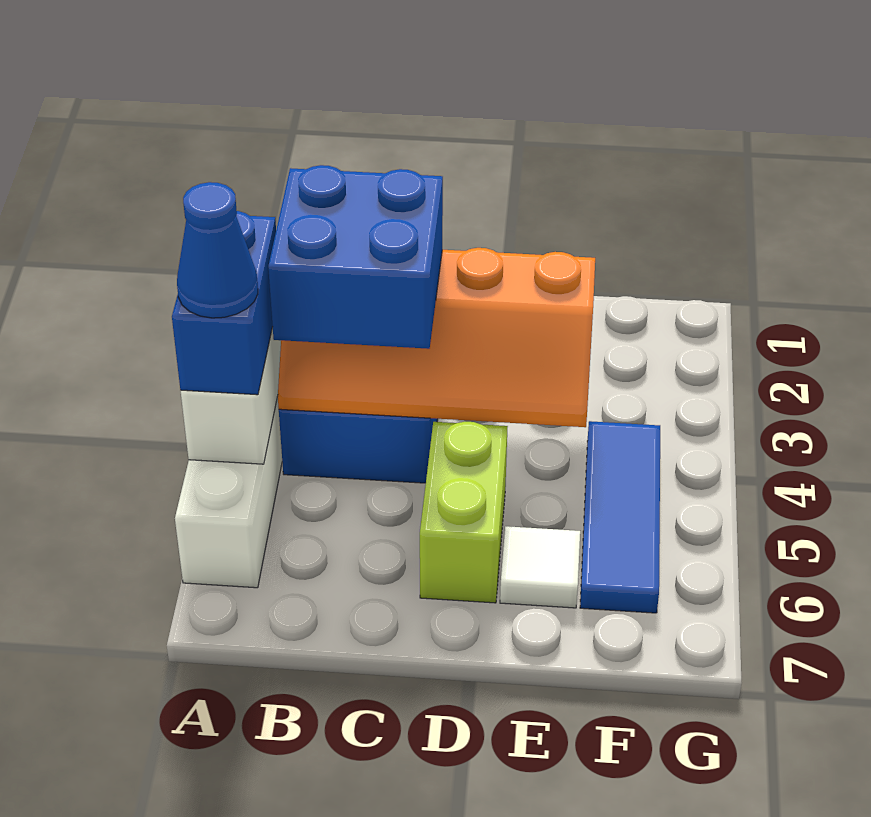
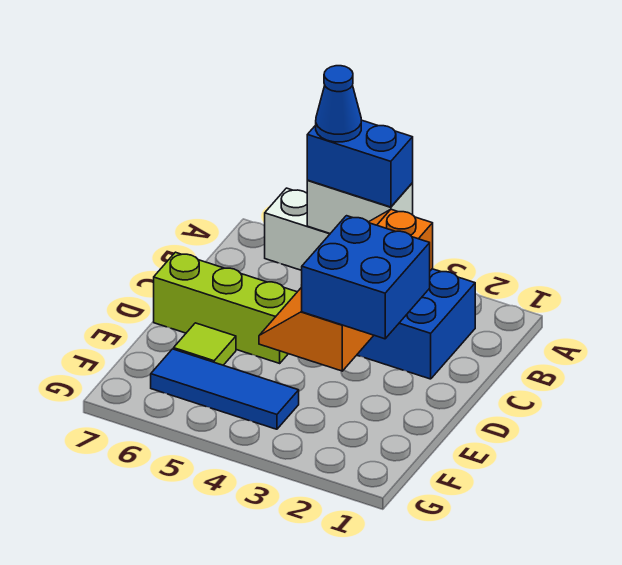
blue brick B3:C4 level 3 -> blue brick D2:E3 level 3
lime brick D5:D6 level 1 -> lime brick D5:D7 level 1
white tile E6 level 1 -> lime tile E6 level 1

